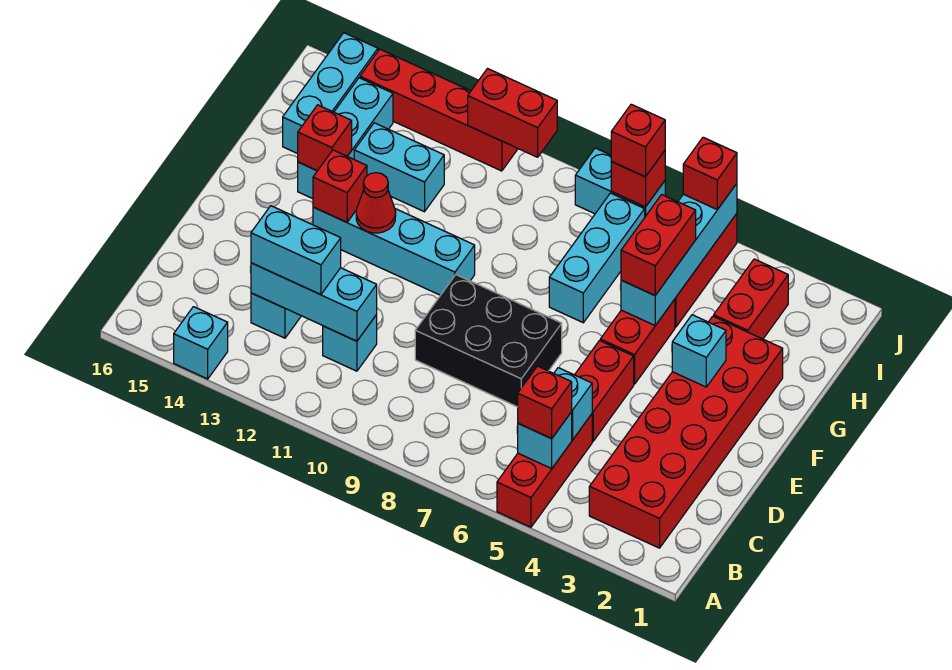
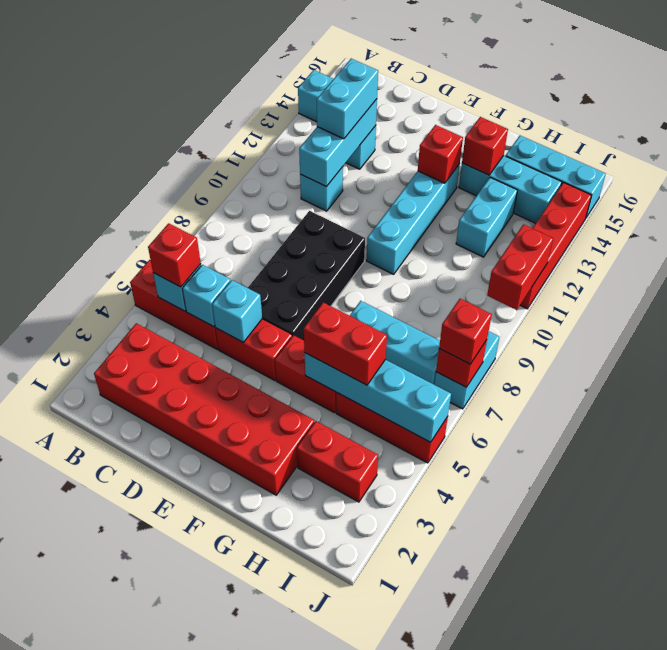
black brick D7:E9 level 1 -> black brick D6:E9 level 1
cyan brick F3 level 2 -> cyan brick D5 level 2
red cone F12 level 2 -> none
red brick J5 level 3 -> none

